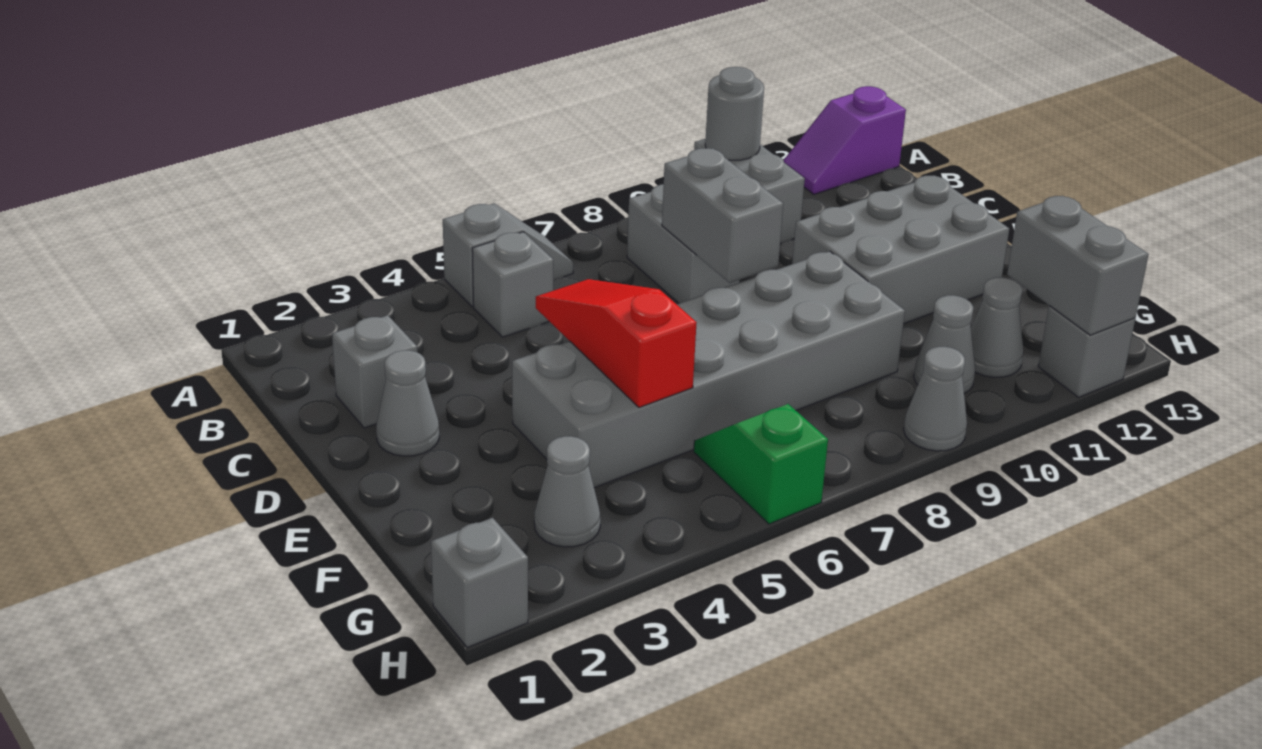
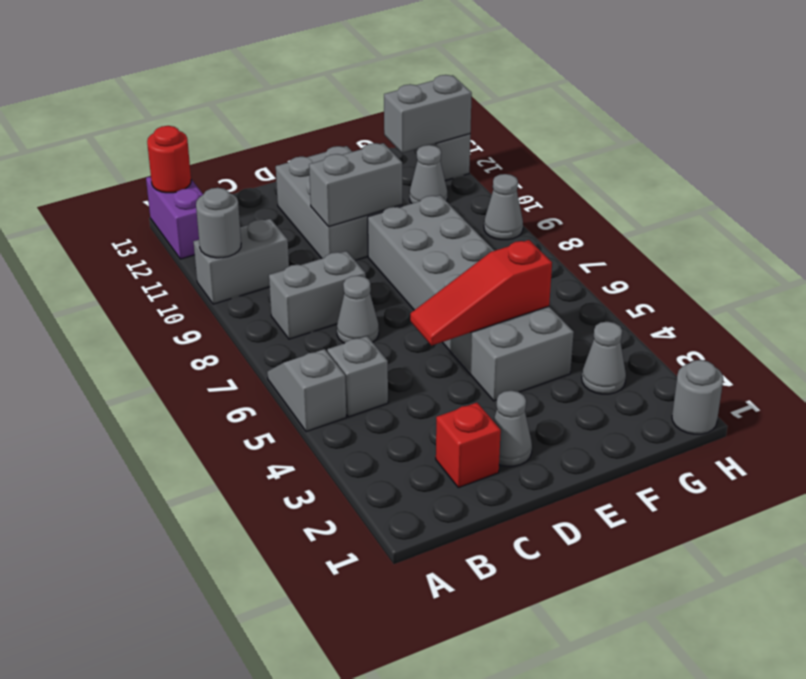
purple slope A12:A13 level 1 top 13 -> purple brick A12:A13 level 1
none -> red round brick A13 level 2
grey brick C2 level 1 -> red brick C2 level 1
grey brick C8:D8 level 2 -> grey brick D10:E10 level 2
green slope G6:H6 level 1 top H -> none
grey cone G10 level 1 -> grey cone C7 level 1
grey brick H1 level 1 -> grey round brick H1 level 1

